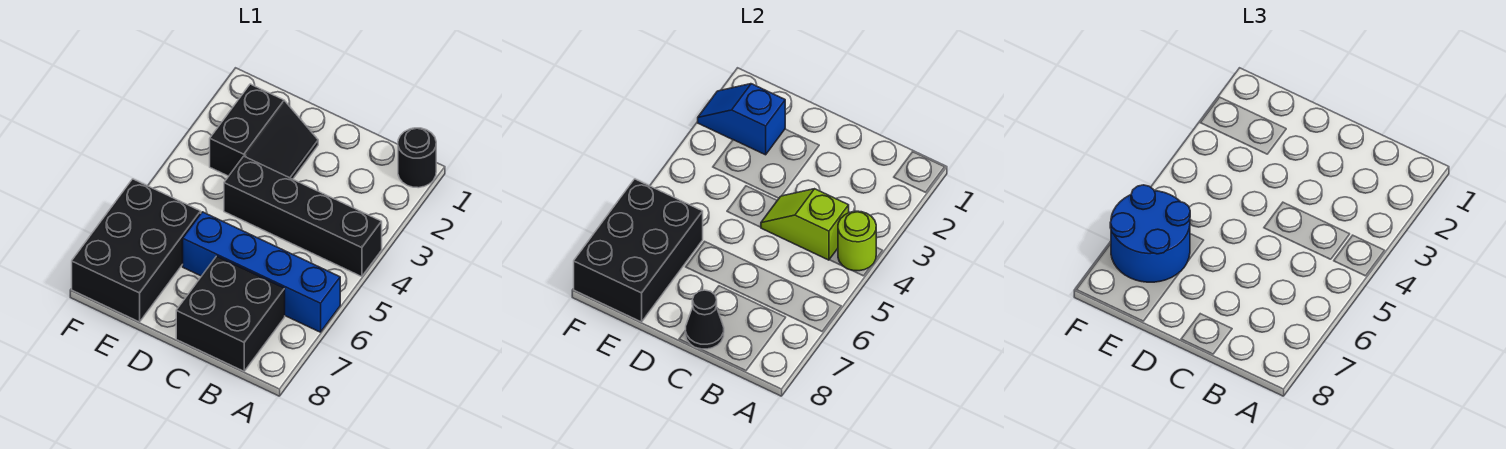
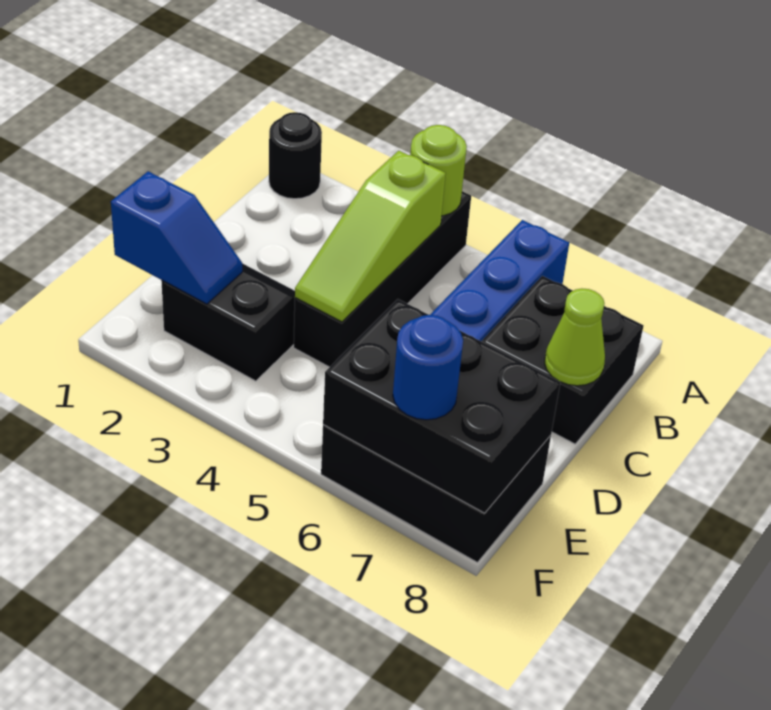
lime slope B4:C4 level 2 top B -> lime slope B4:D4 level 2 top B
black cone C8 level 2 -> lime cone C8 level 2
blue slope E2:F2 level 2 top E -> blue slope E1:E2 level 2 top 1
blue round brick E6:F7 level 3 -> blue round brick F7 level 3

